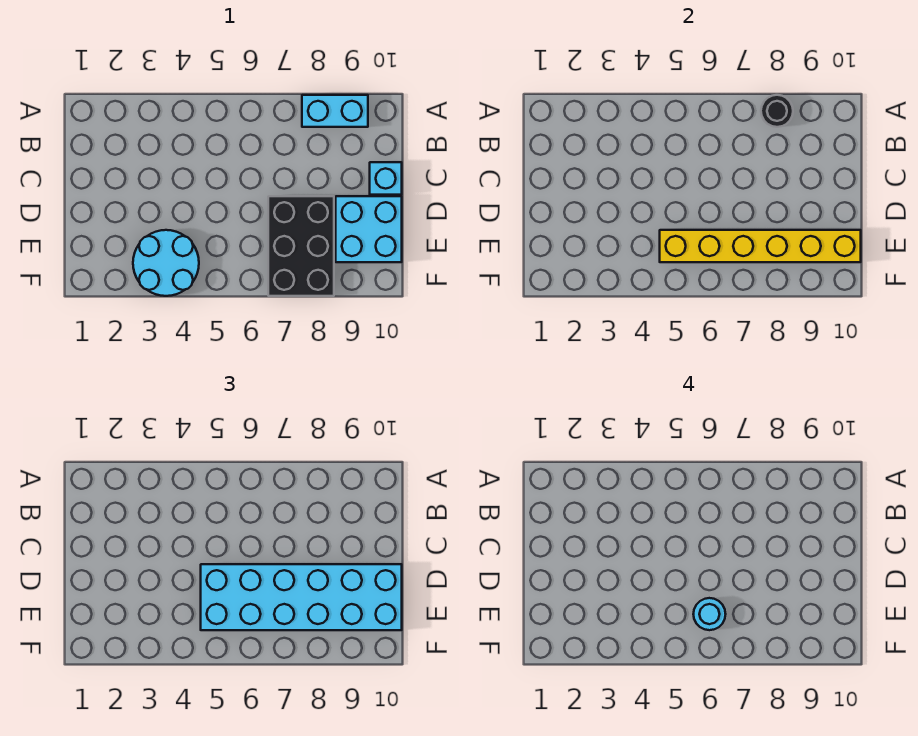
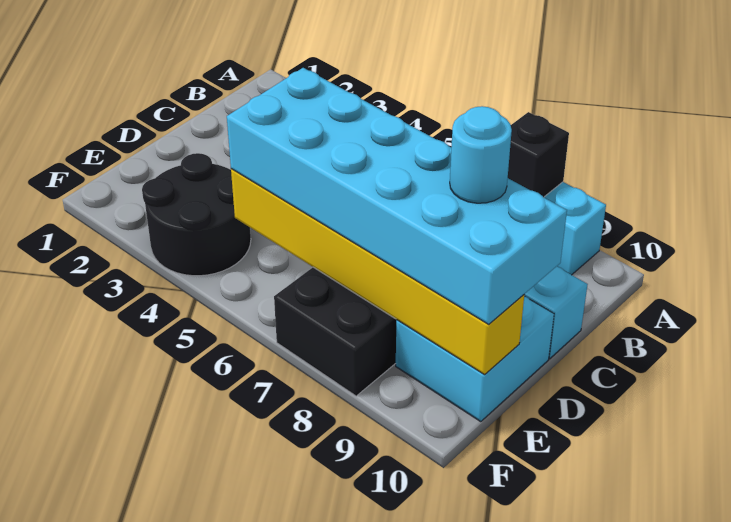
black round brick A8 level 2 -> black brick A8 level 2
cyan round brick E3:F4 level 1 -> black round brick E3:F4 level 1
cyan round brick E6 level 4 -> cyan round brick D9 level 4

